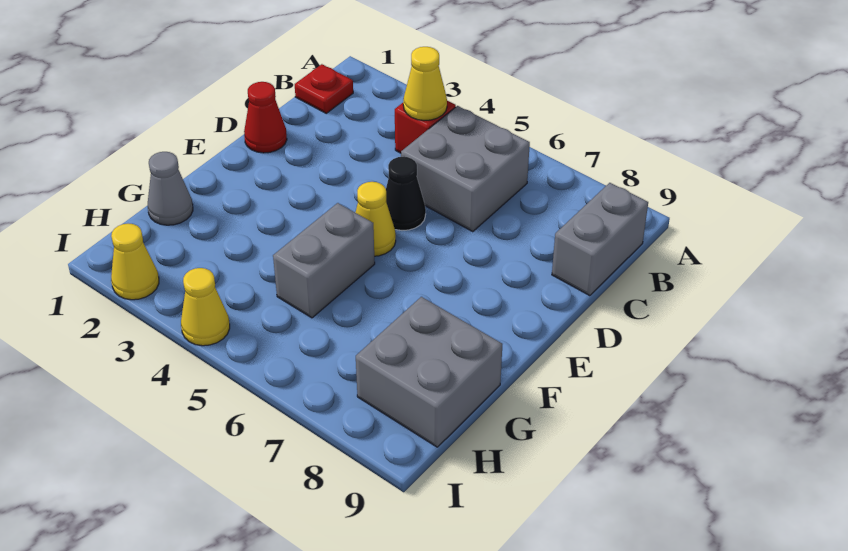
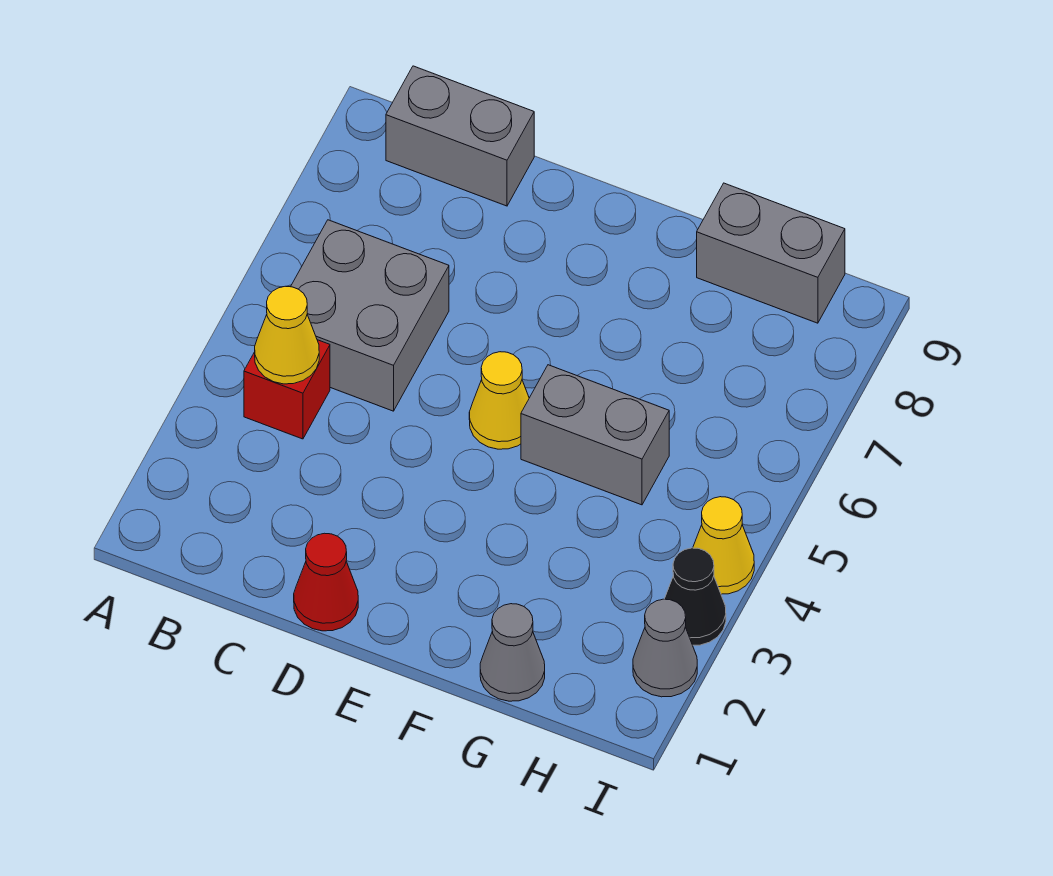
red plate B1 level 1 -> none
black cone D5 level 1 -> black cone I3 level 1
grey brick G8:H9 level 1 -> grey brick G9:H9 level 1
yellow cone I2 level 1 -> grey cone I2 level 1

